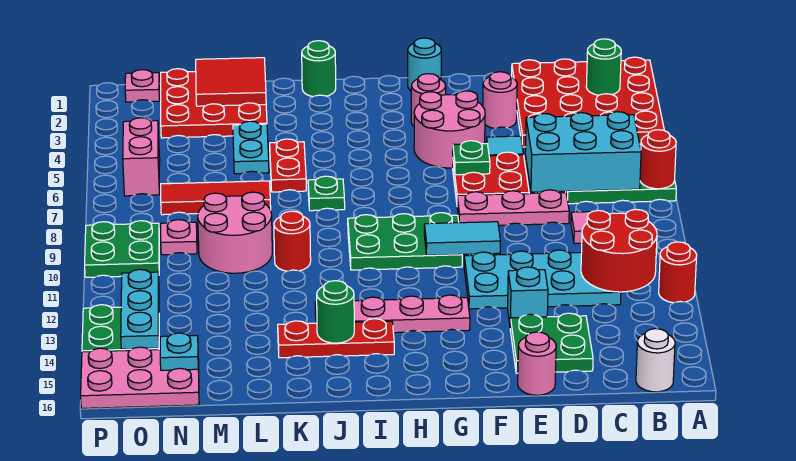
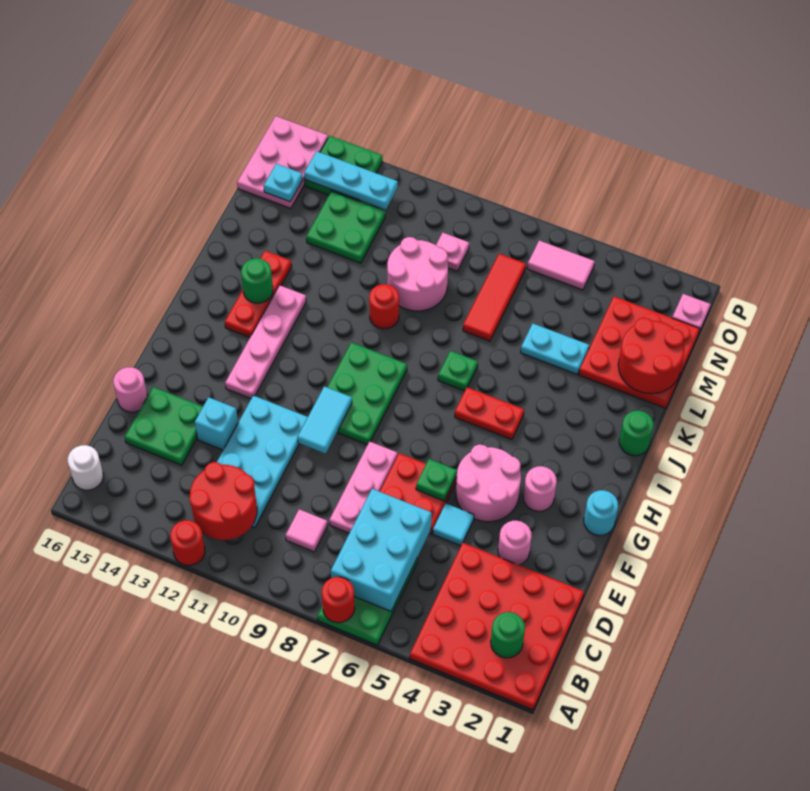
red plate K5:K6 level 1 -> red plate I5:I6 level 1
red tile L1:M2 level 2 -> red round brick L1:M2 level 2
pink brick O5:O6 level 1 -> pink tile O5:O6 level 1
green plate O9:P10 level 1 -> green plate M12:N13 level 1

